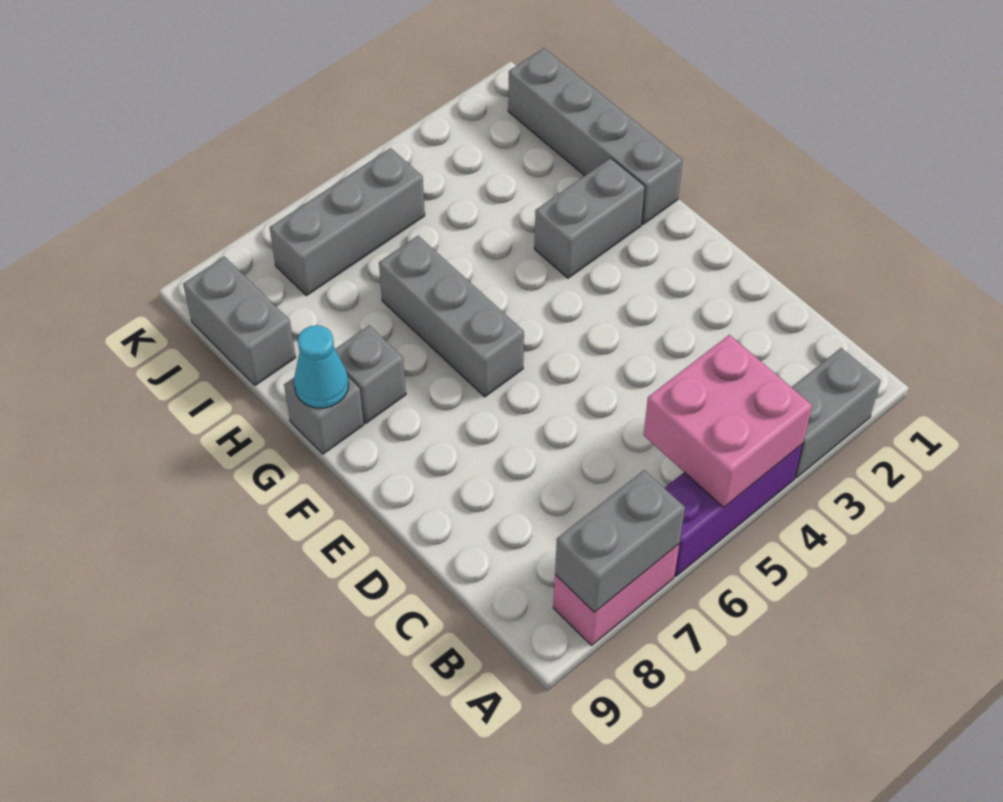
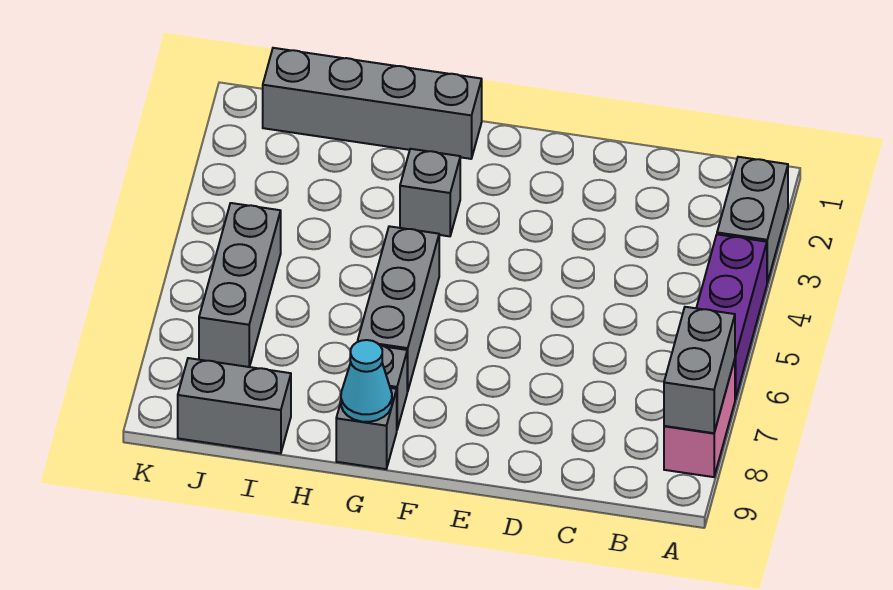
pink brick A4:B5 level 2 -> none
grey brick F6:H6 level 1 -> grey brick G5:G7 level 1
grey brick G2:G3 level 1 -> grey brick G3 level 1

